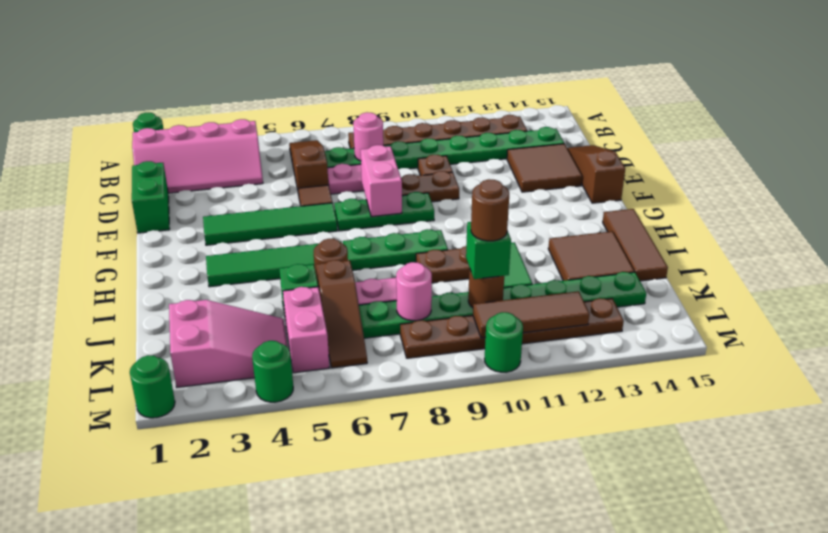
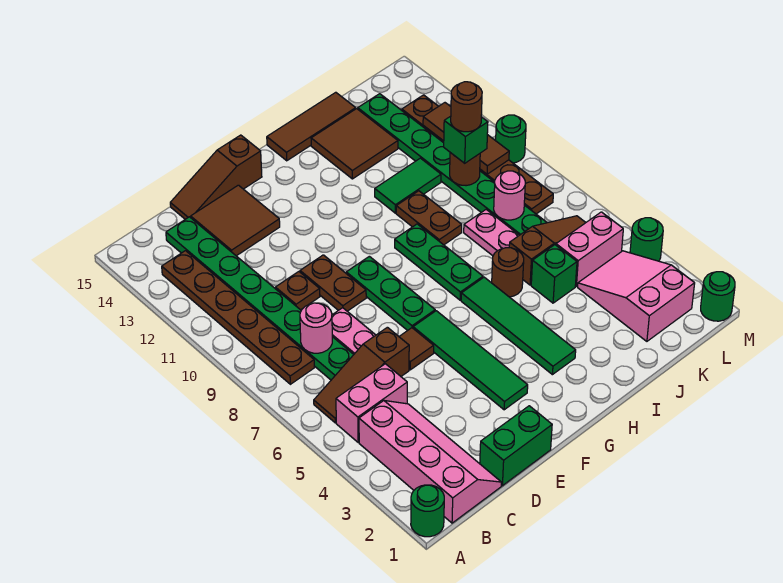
pink brick E8:F8 level 2 -> pink brick B5:C5 level 1

